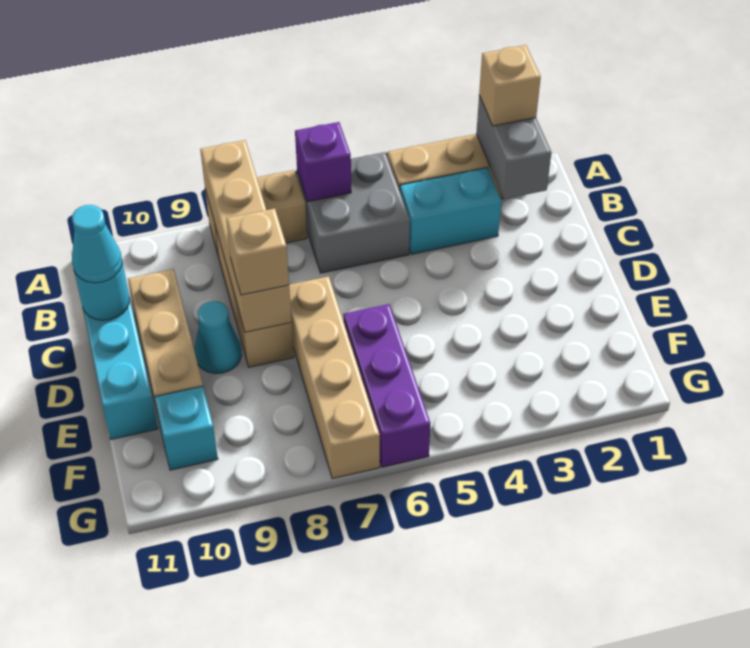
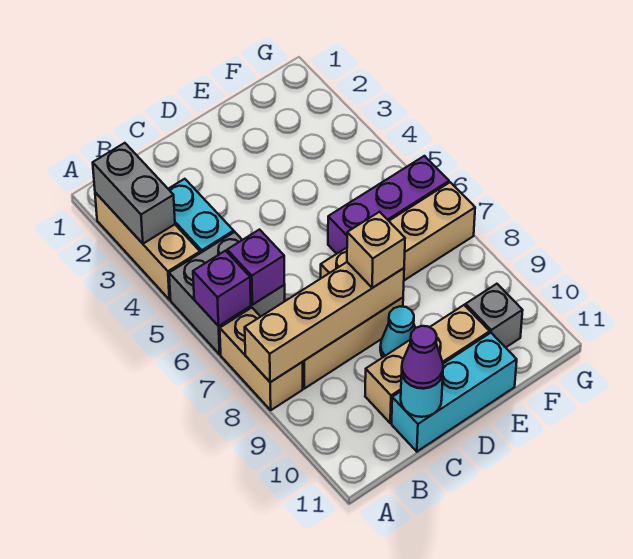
grey brick A2:B2 level 2 -> grey brick A2:A3 level 2
tan brick A2 level 3 -> none
none -> purple brick B6 level 2
cyan cone C11 level 3 -> purple cone C11 level 3
cyan brick F10 level 1 -> grey brick F10 level 1

